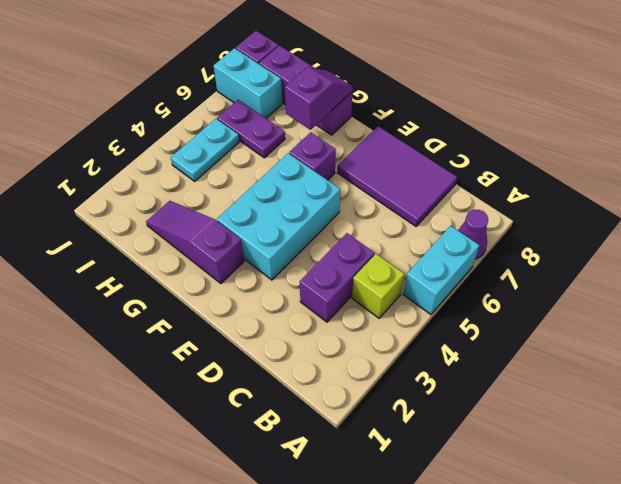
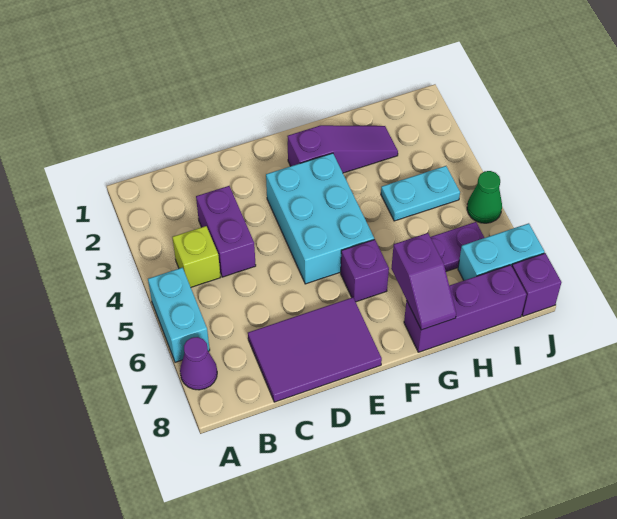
cyan plate I4:I5 level 1 -> cyan plate H4:I4 level 1
none -> green cone J5 level 1

